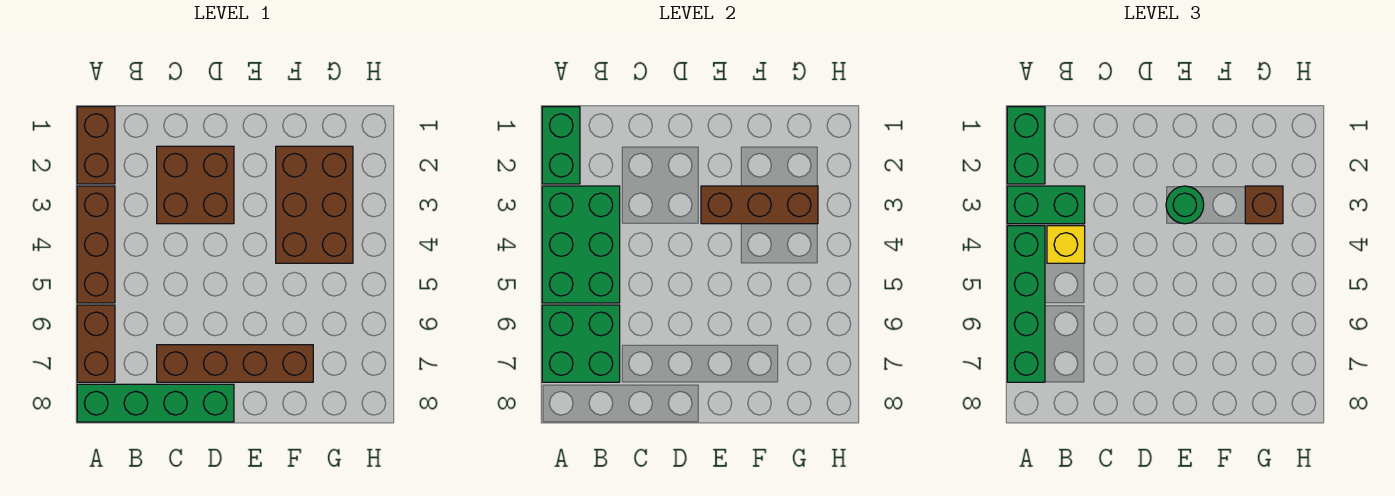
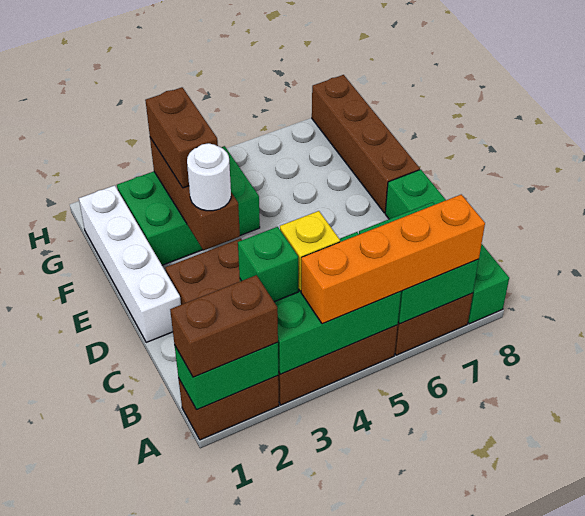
green brick A1:A2 level 3 -> brown brick A1:A2 level 3
green brick A3:B3 level 3 -> green brick B3 level 3
green brick A4:A7 level 3 -> orange brick A4:A7 level 3
brown brick C7:F7 level 1 -> brown brick E8:H8 level 1
none -> white brick D1:G1 level 1
green round brick E3 level 3 -> white round brick E3 level 3
brown brick F2:G4 level 1 -> green brick F2:G4 level 1
brown brick G3 level 3 -> brown brick F3:G3 level 3

